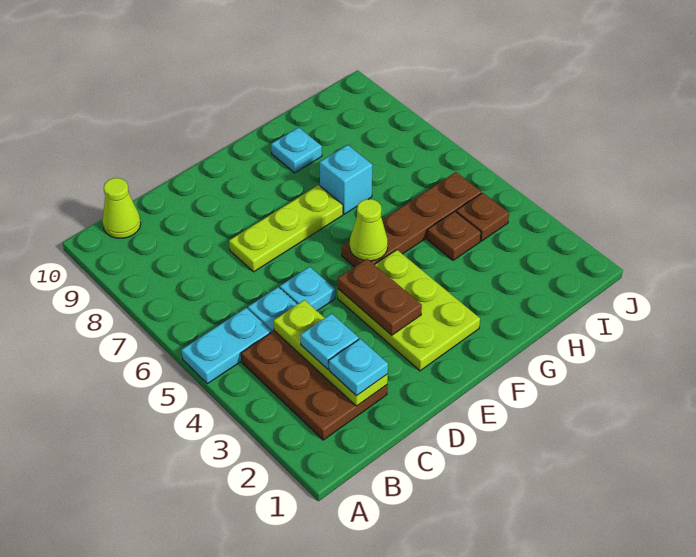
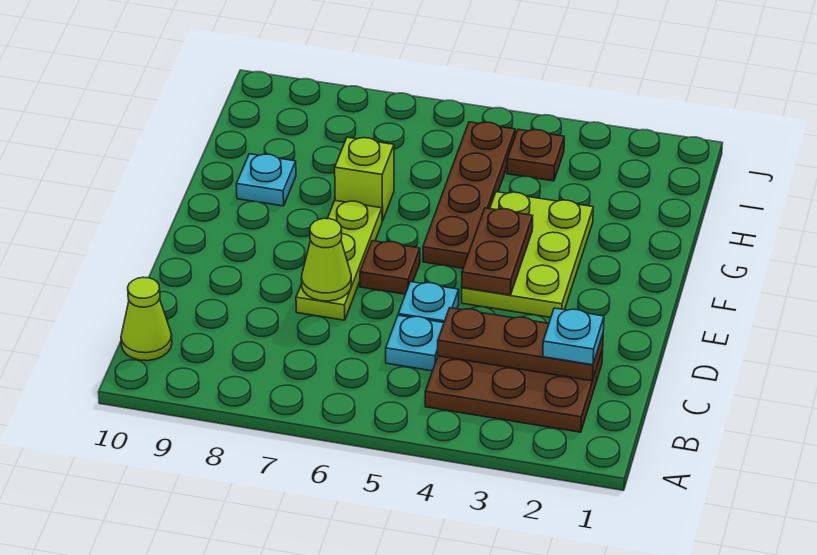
cyan plate A5:B5 level 1 -> none
lime plate C2:C4 level 2 -> brown plate C2:C4 level 2
cyan plate C3 level 3 -> none
lime plate E2:F4 level 1 -> lime plate E3:G4 level 1
brown plate E3:E4 level 2 -> brown plate E4:F4 level 2
lime cone F5 level 2 -> lime cone D7 level 2
cyan brick G7 level 1 -> lime brick G7 level 1
brown plate H4 level 1 -> brown plate E6 level 1

